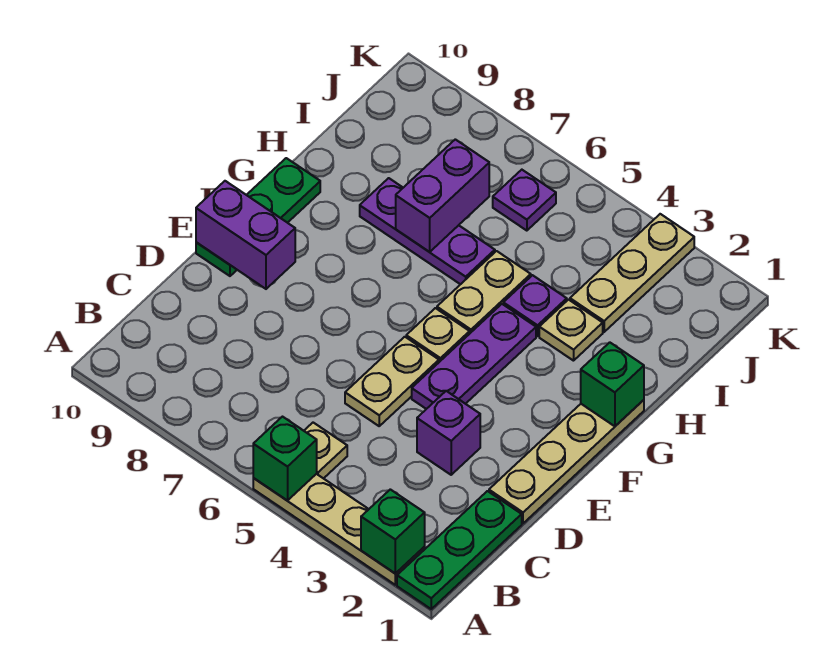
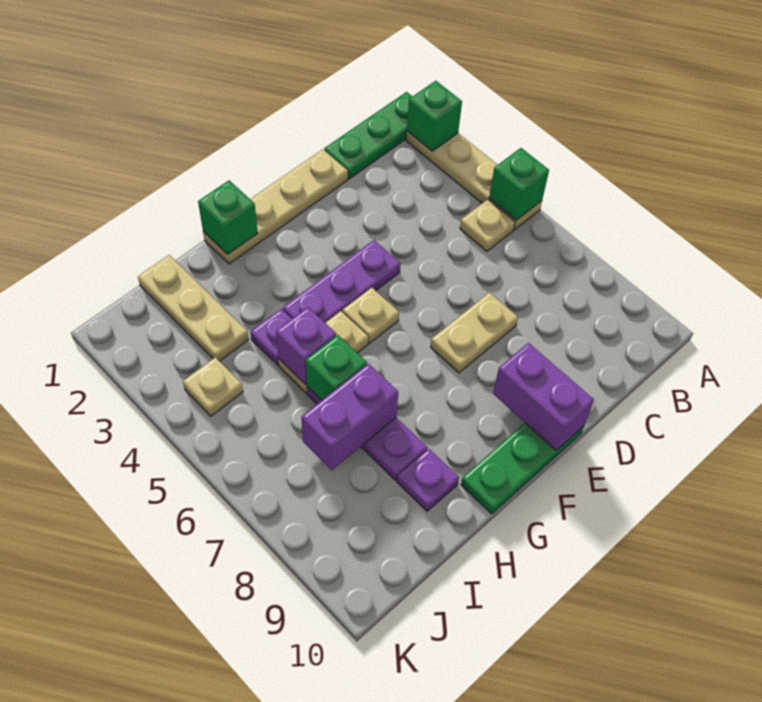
purple brick D3 level 1 -> purple brick H5 level 2
tan plate D5:E5 level 1 -> tan plate D7:E7 level 1
tan plate H3 level 1 -> tan plate J4 level 1
none -> green brick H6 level 2
tan plate I3:K3 level 1 -> tan plate I1:I3 level 1
purple plate J6 level 1 -> purple plate H9 level 1

